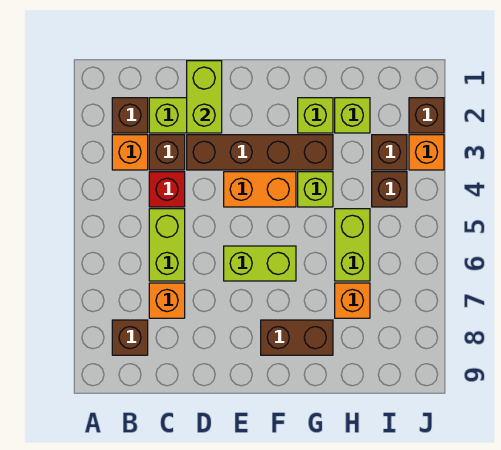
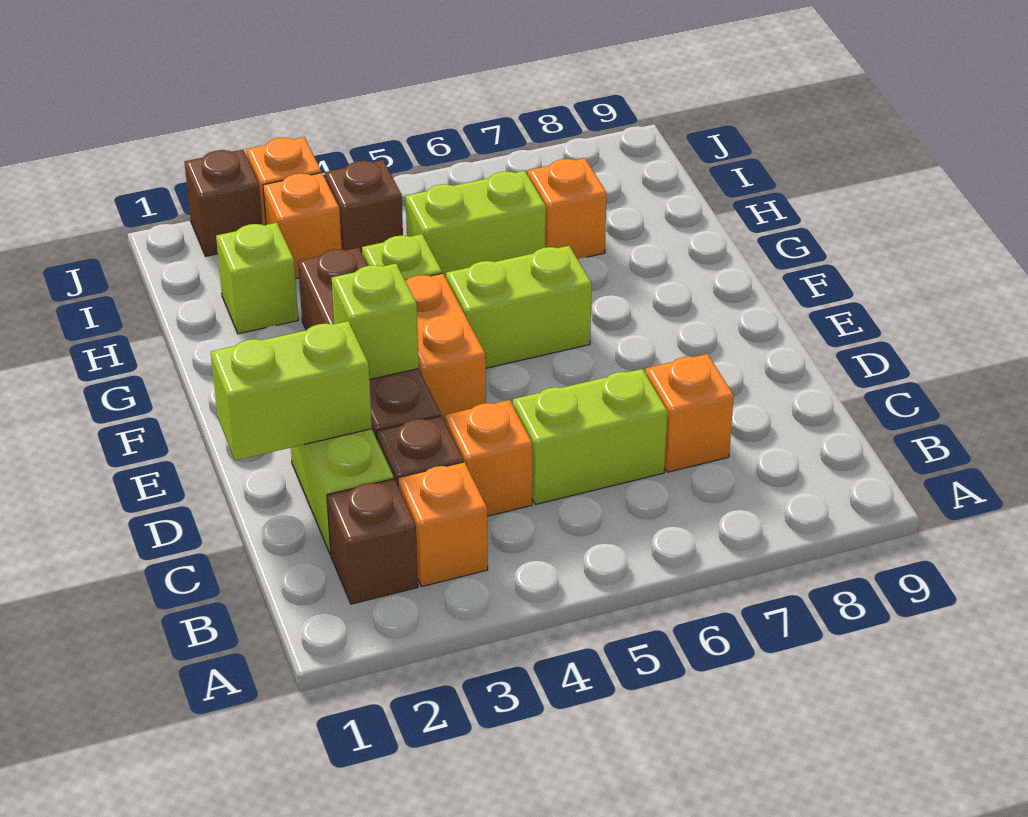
brown brick B8 level 1 -> none
red brick C4 level 1 -> orange brick C4 level 1
lime brick E6:F6 level 1 -> lime brick F5:F6 level 1
brown brick F8:G8 level 1 -> none
lime brick G2 level 1 -> lime brick E3 level 2
brown brick I3 level 1 -> orange brick I3 level 1

